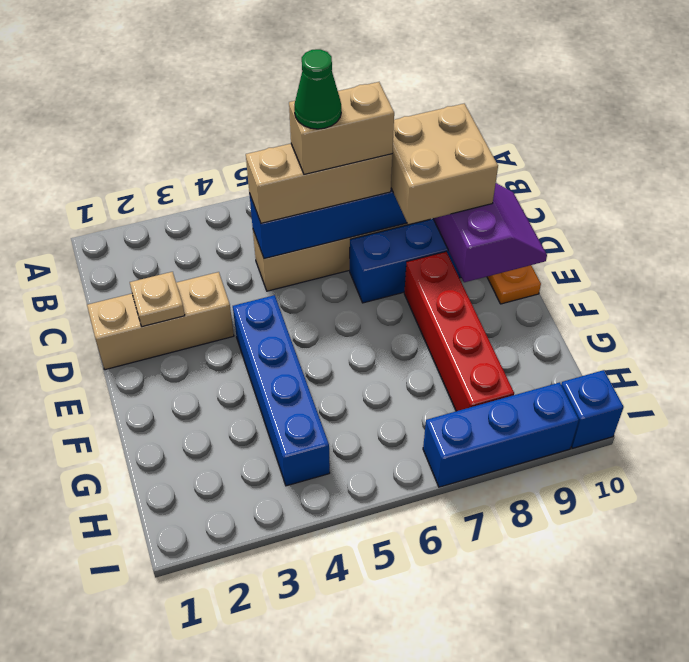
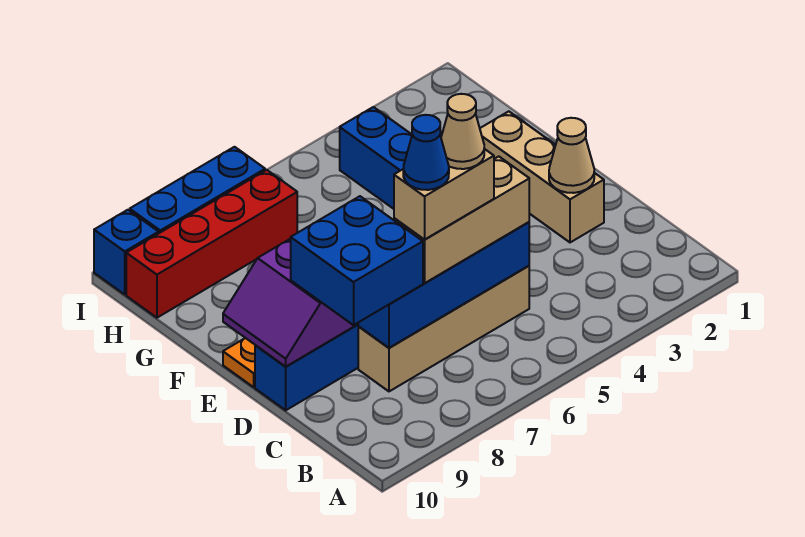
green cone C6 level 5 -> tan cone C6 level 5
none -> blue cone C7 level 5
tan brick C8:D9 level 3 -> blue brick C8:D9 level 3
tan brick D1:D3 level 1 -> tan brick D2:F2 level 1
tan plate D2 level 2 -> tan cone D2 level 2
red brick E8:H8 level 1 -> red brick H7:H10 level 1

